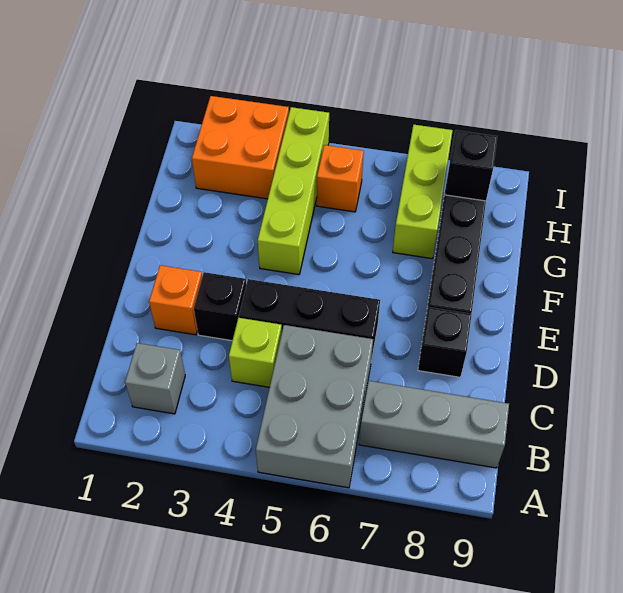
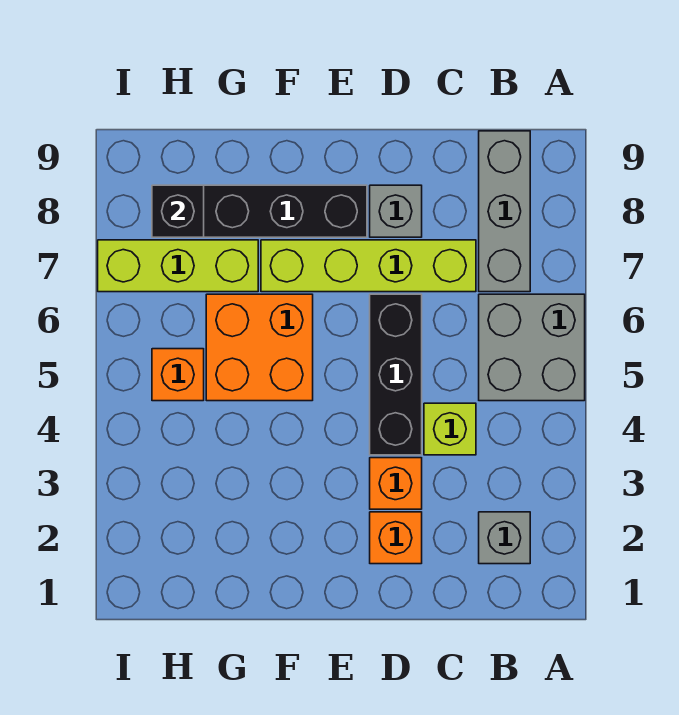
grey brick A5:C6 level 1 -> grey brick A5:B6 level 1
black brick D3 level 1 -> orange brick D3 level 1
black brick D8 level 1 -> grey brick D8 level 1
lime brick F4:I4 level 1 -> lime brick C7:F7 level 1
orange brick H2:I3 level 1 -> orange brick F5:G6 level 1

